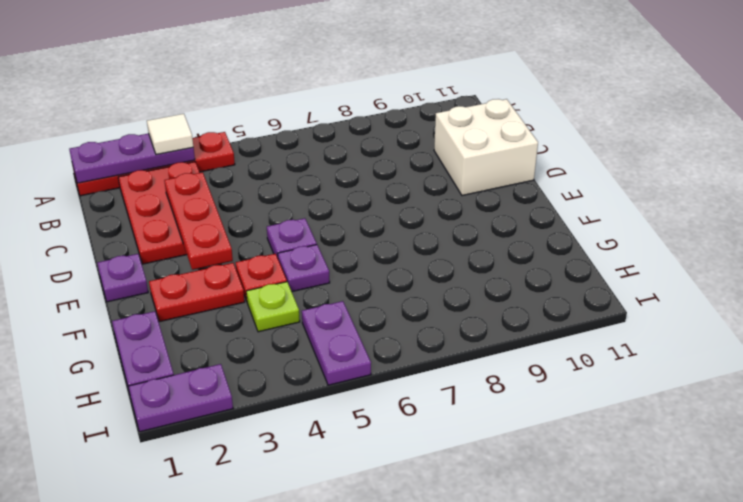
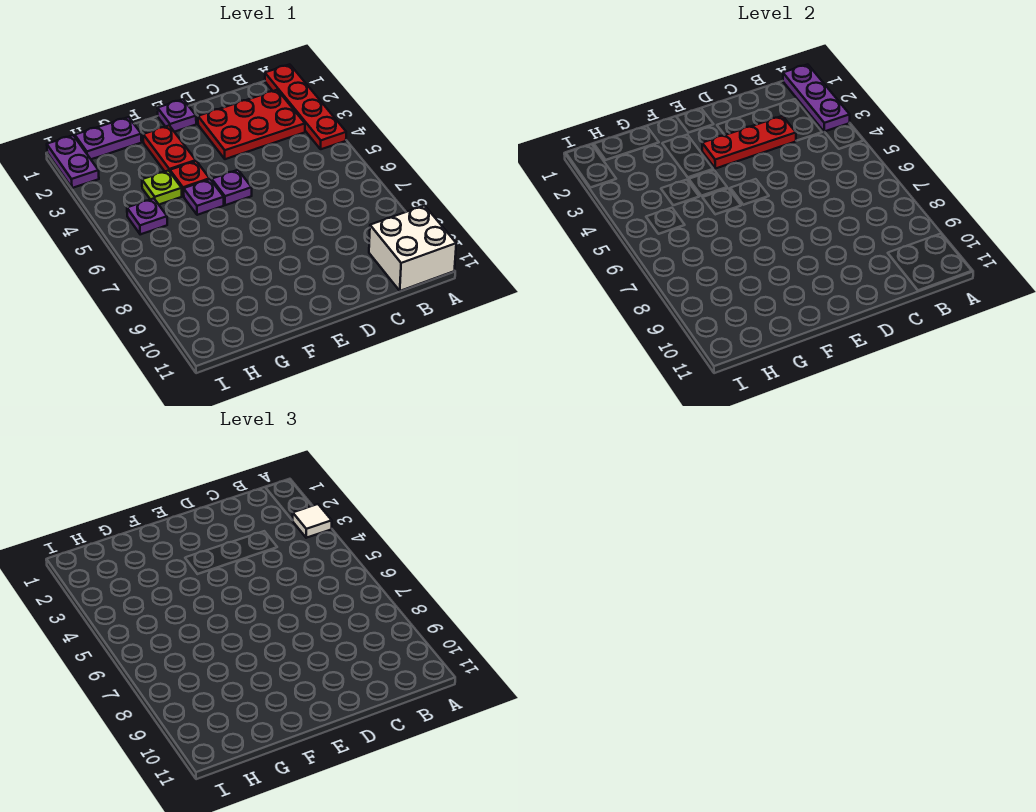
white brick C10:D11 level 1 -> white brick A10:B11 level 1
purple plate H5:I5 level 1 -> purple plate H5 level 1

